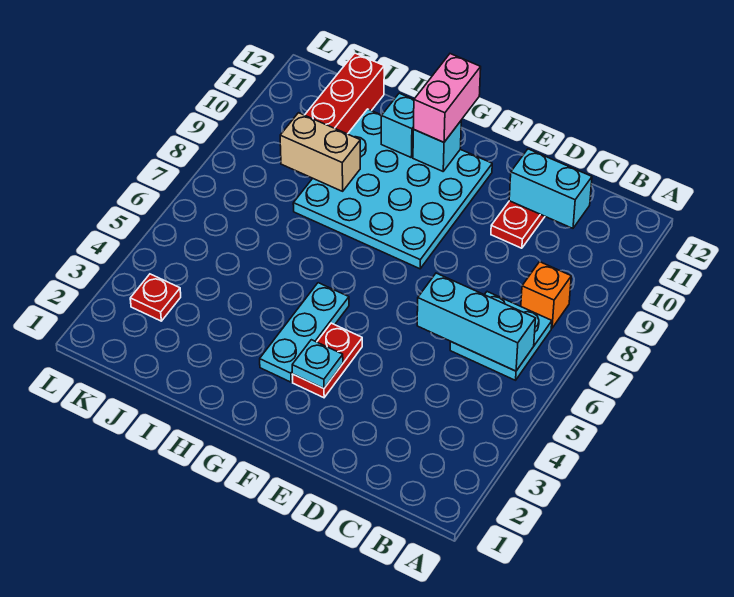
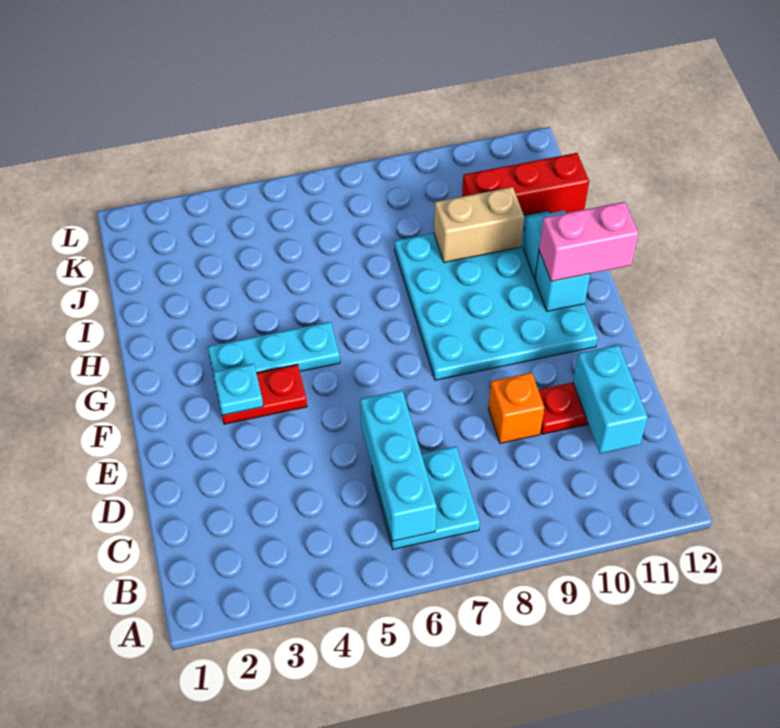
orange brick B8 level 1 -> orange brick D9 level 1
tan brick I9:J9 level 2 -> tan brick I9:I10 level 2
red plate K3 level 1 -> none

